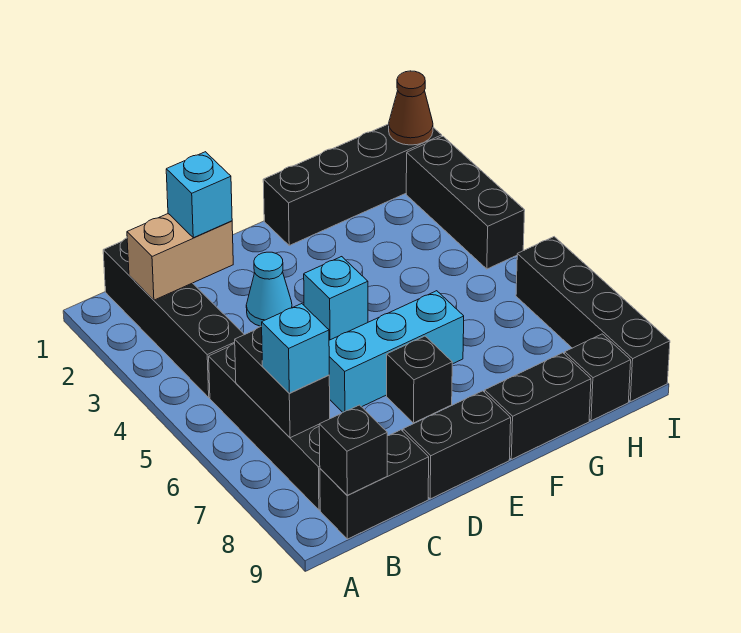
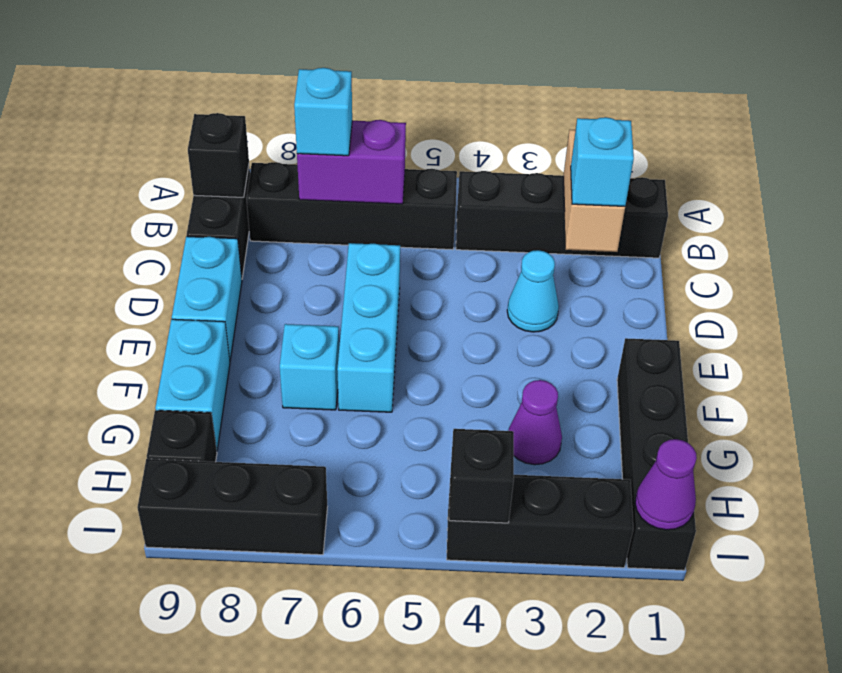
black brick B6:B7 level 2 -> purple brick B6:B7 level 2
black brick D9:E9 level 1 -> cyan brick D9:E9 level 1
cyan brick E4 level 1 -> cyan brick F7 level 1
black brick E7 level 1 -> black brick I4 level 2
black brick F9:G9 level 1 -> cyan brick F9:G9 level 1
none -> purple cone G3 level 1
brown cone I1 level 2 -> purple cone I1 level 2
black brick I6:I9 level 1 -> black brick I7:I9 level 1

